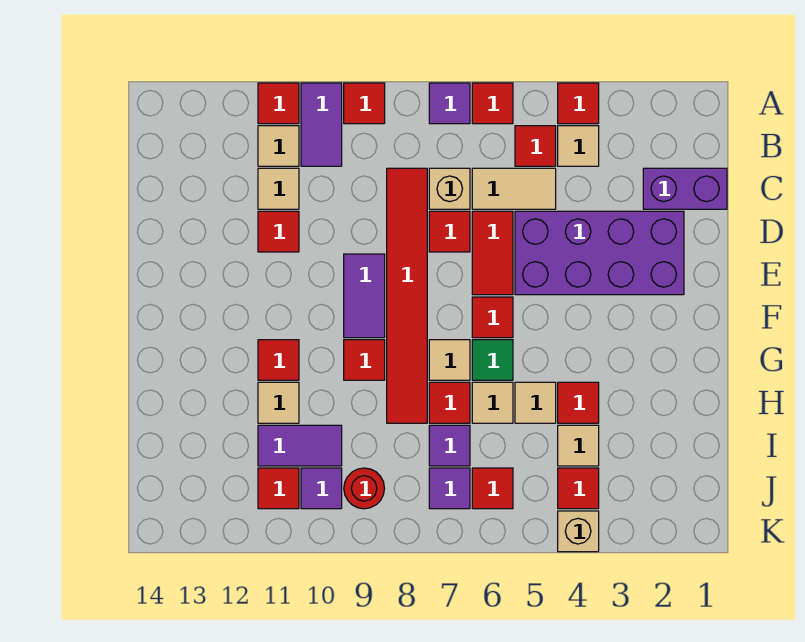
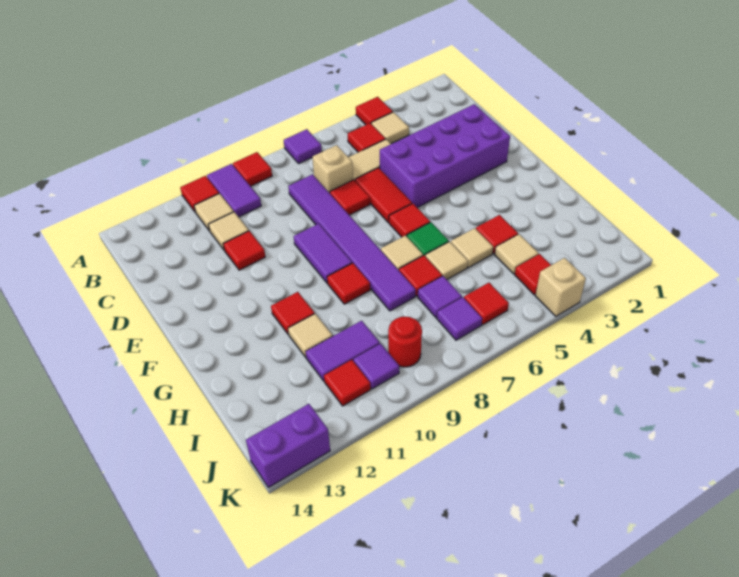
red tile A6 level 1 -> none
purple brick C1:C2 level 1 -> purple brick K13:K14 level 1
red tile C8:H8 level 1 -> purple tile C8:H8 level 1

